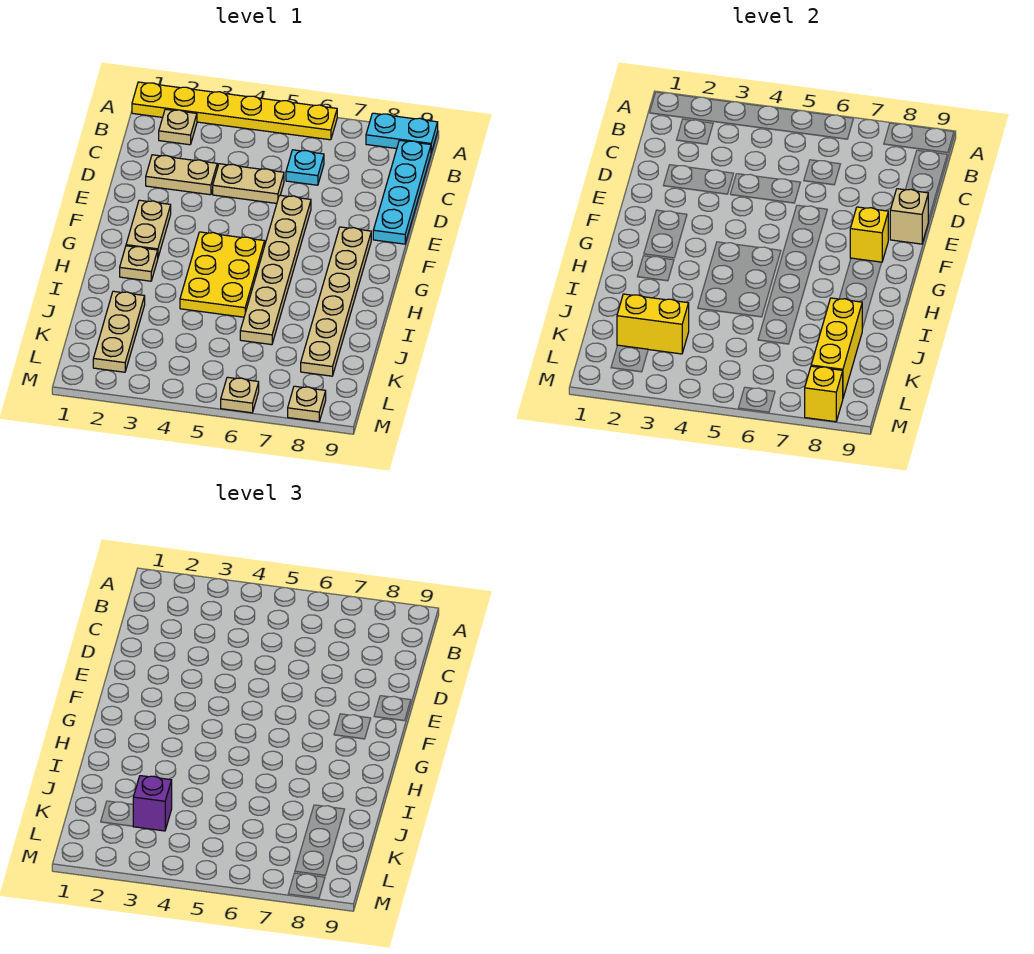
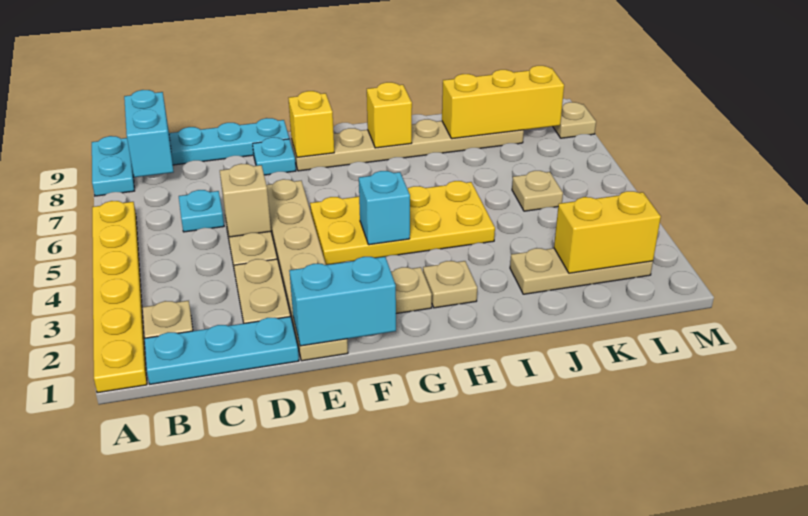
none -> cyan plate B1:D1 level 1
none -> cyan brick B8:B9 level 2
none -> cyan brick E1:F1 level 2
tan plate E6:J6 level 1 -> tan plate E1:E6 level 1
none -> cyan plate E8 level 1
tan brick E9 level 2 -> tan brick D5 level 2
yellow plate G4:I5 level 1 -> yellow plate F4:I5 level 1
none -> cyan brick G4 level 2
yellow brick K2:K3 level 2 -> yellow brick K2:L2 level 2
purple brick K3 level 3 -> none
tan plate M6 level 1 -> tan plate K5 level 1
yellow brick M8 level 2 -> yellow brick H8 level 2

